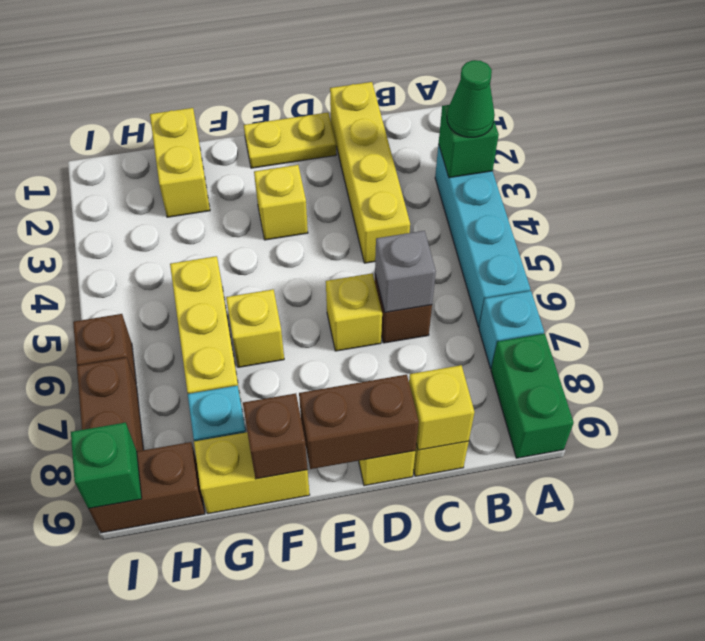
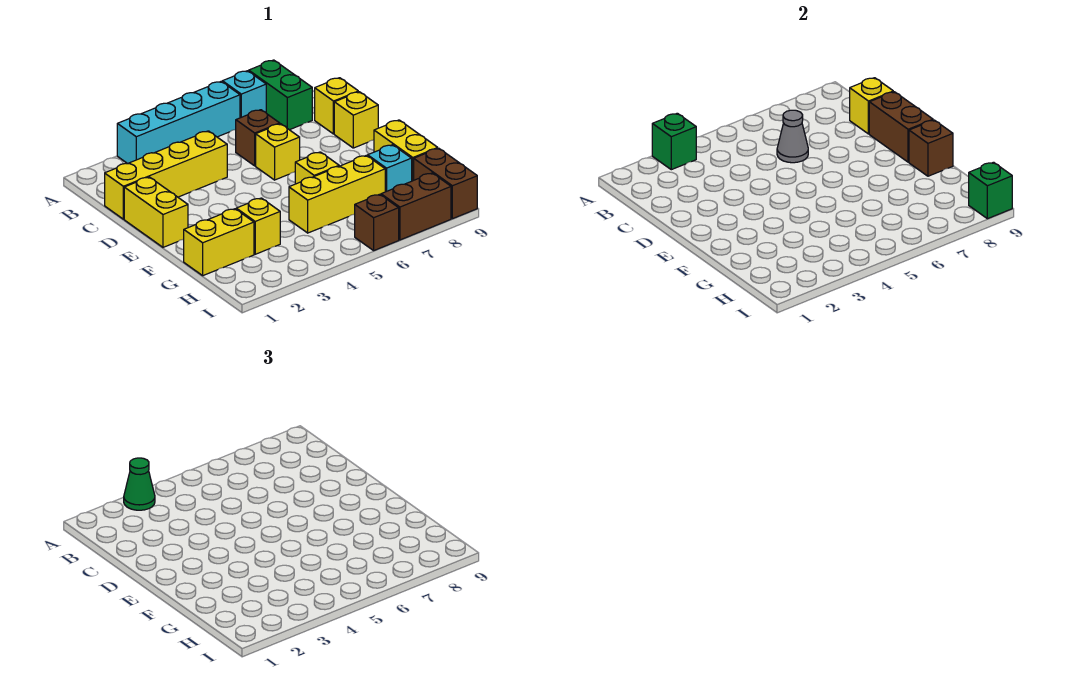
green brick A8:A9 level 1 -> green brick A8:B8 level 1
grey brick C6 level 2 -> grey cone C6 level 2
yellow plate D1:E1 level 1 -> yellow brick D1:E1 level 1
yellow brick E3 level 1 -> yellow brick G3 level 1

